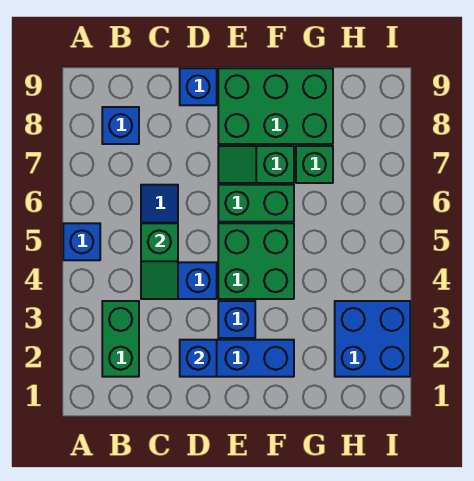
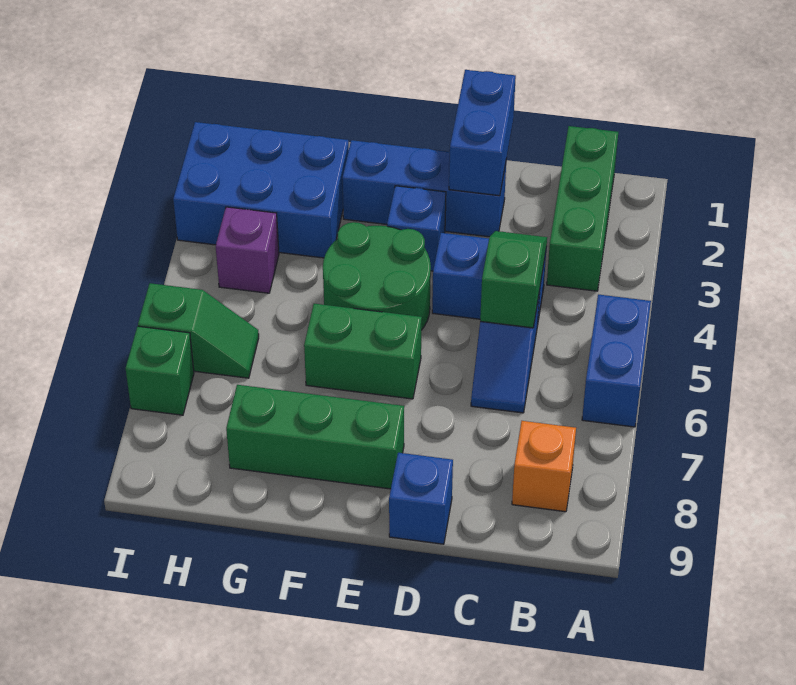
blue brick A5 level 1 -> blue brick A5:A6 level 1
green brick B2:B3 level 1 -> green brick B1:B3 level 1
blue brick B8 level 1 -> orange brick B8 level 1
blue brick D2 level 2 -> blue brick D1:D2 level 2
green brick E4:F5 level 1 -> green round brick E4:F5 level 1
green slope E7:F7 level 1 top F -> green slope H6:I6 level 1 top I
green brick E8:G9 level 1 -> green brick E8:G8 level 1
green brick G7 level 1 -> green brick I7 level 1
blue brick H2:I3 level 1 -> blue brick G2:I3 level 1
none -> purple brick H4 level 1

